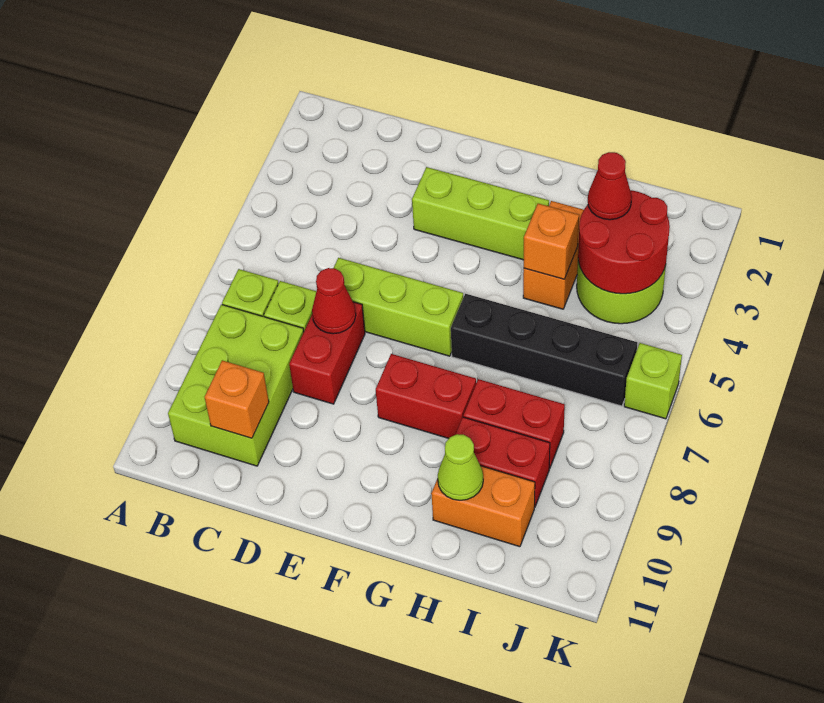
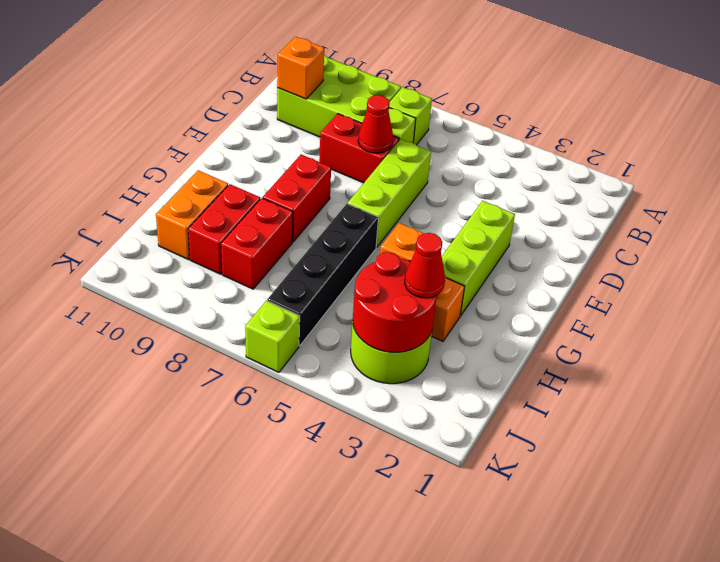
lime cone H10 level 2 -> none

